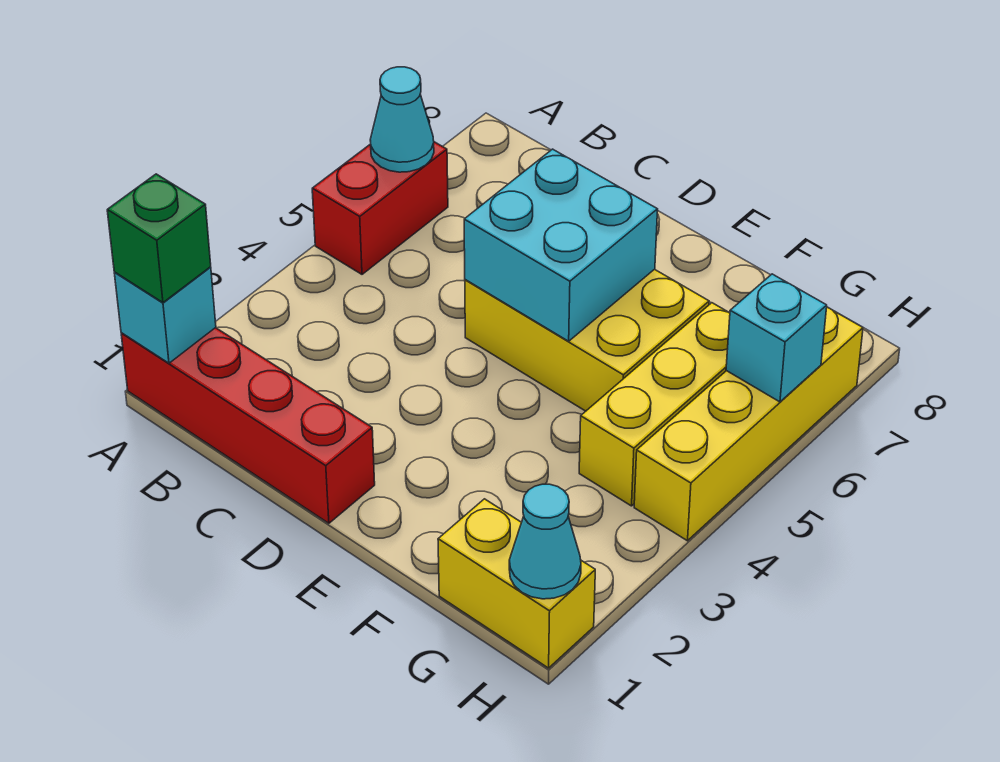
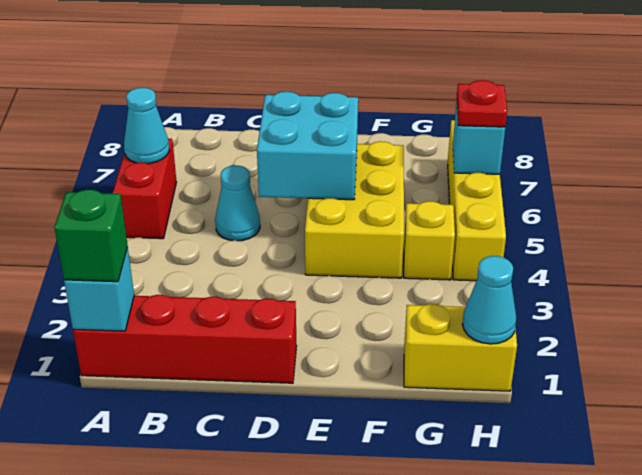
none -> cyan cone C5 level 1
yellow brick D5:F6 level 1 -> yellow brick E4:F6 level 1
yellow brick G4:G6 level 1 -> yellow brick G4 level 1
none -> red plate H6 level 3

